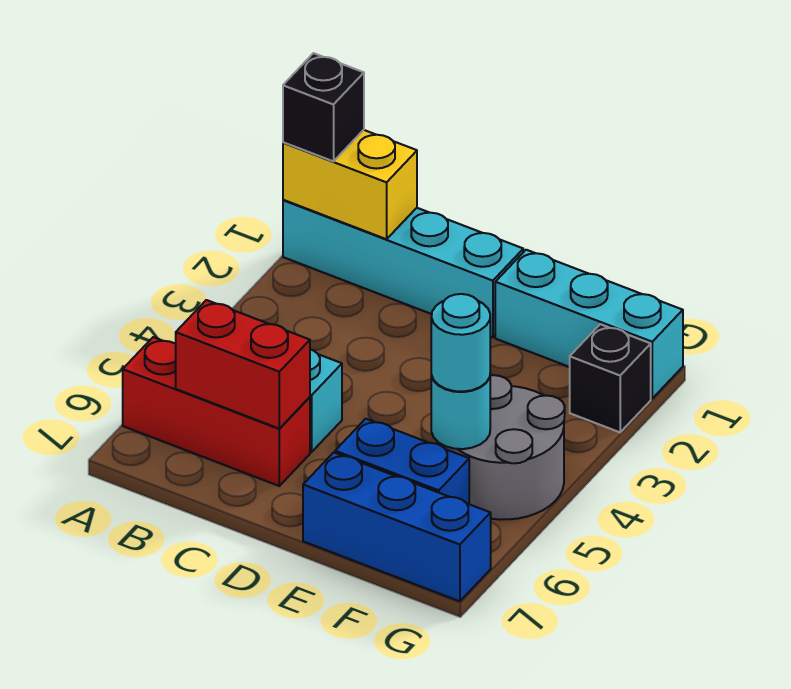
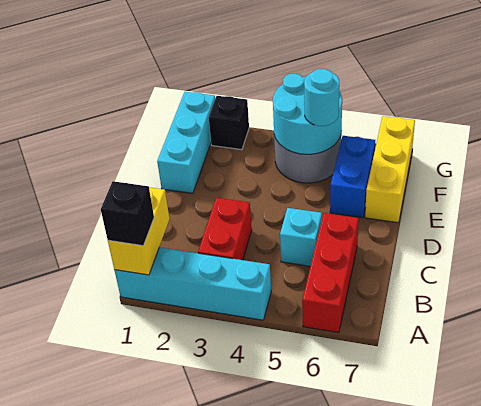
cyan brick A1:D1 level 1 -> cyan brick A1:A4 level 1
red brick B6:C6 level 2 -> red brick B3:C3 level 1
blue brick E7:G7 level 1 -> yellow brick E7:G7 level 1
cyan round brick F5 level 2 -> cyan round brick F4:G5 level 2

